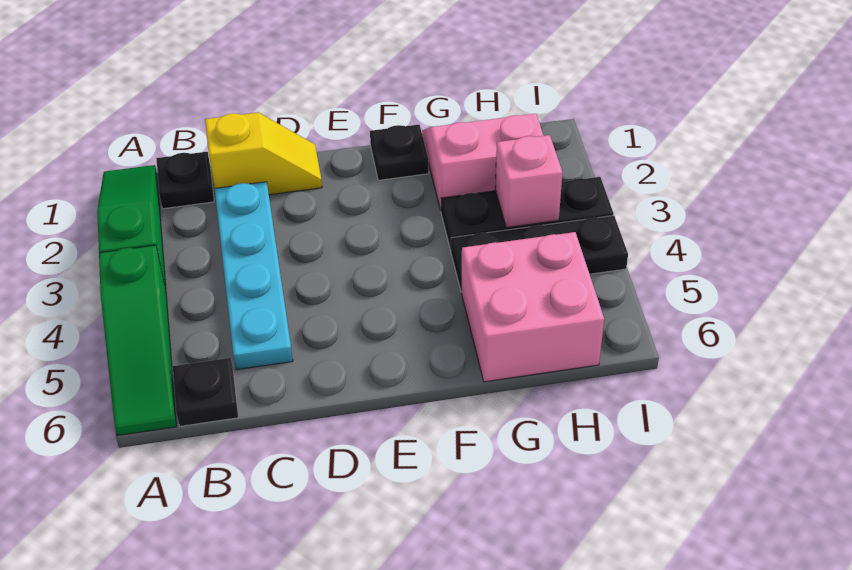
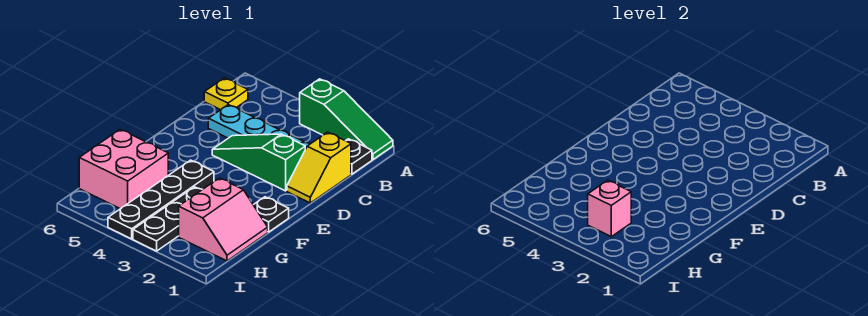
green slope A4:A6 level 1 top 4 -> green slope D2:D4 level 1 top 2
black plate B6 level 1 -> yellow plate B6 level 1
black plate G4:I4 level 1 -> black plate F4:I4 level 1

